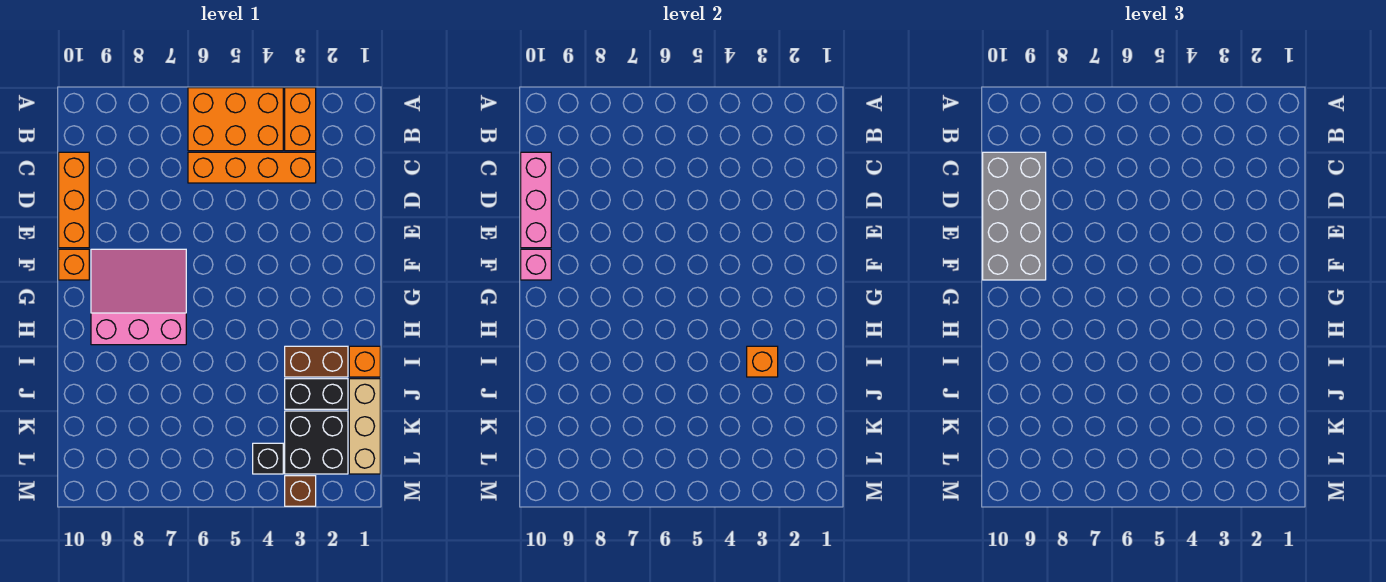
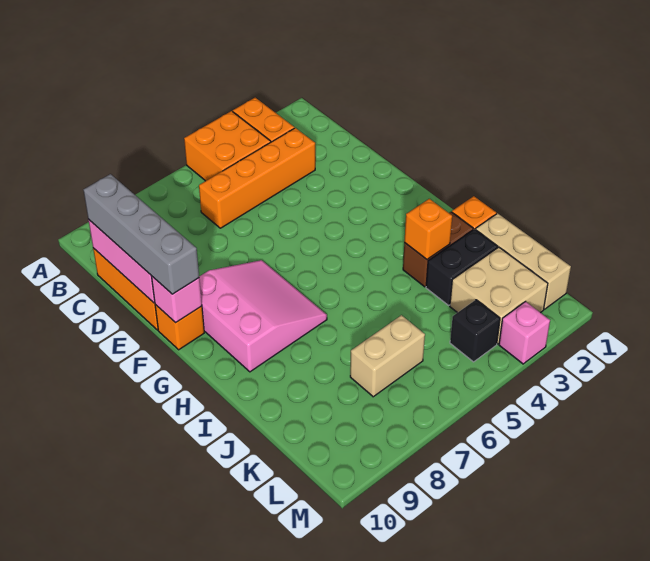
orange brick A4:B6 level 1 -> orange brick A4:B5 level 1
grey brick C9:F10 level 3 -> grey brick C10:F10 level 3
pink slope F7:H9 level 1 top H -> pink slope F7:H9 level 1 top 9
black brick K2:L3 level 1 -> tan brick K2:L3 level 1
none -> tan brick K6:K7 level 1
brown brick M3 level 1 -> pink brick M3 level 1

